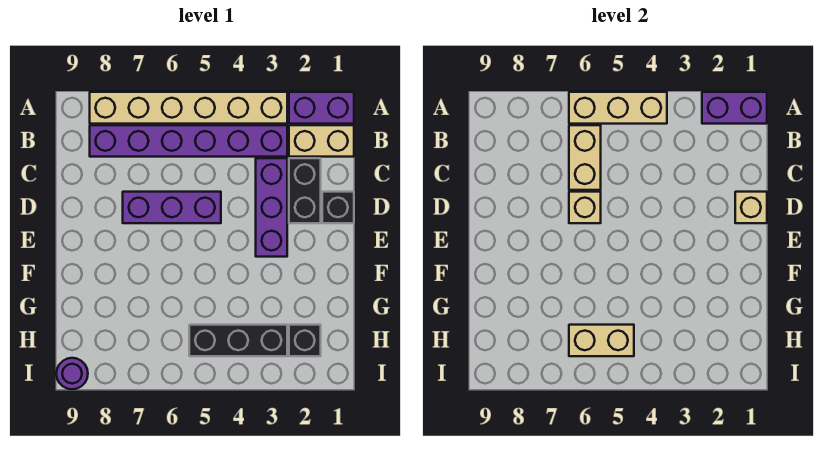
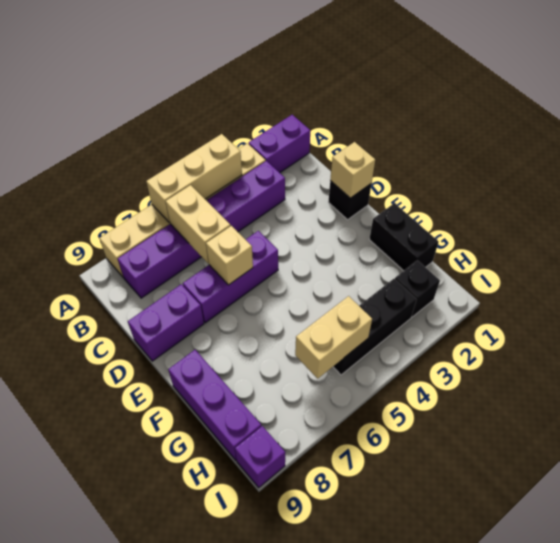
purple brick A1:A2 level 2 -> purple brick D8:D9 level 1
tan brick B1:B2 level 1 -> none
black brick C2:D2 level 1 -> black brick F1:G1 level 1
purple brick C3:E3 level 1 -> purple brick F9:H9 level 1
purple round brick I9 level 1 -> purple brick I9 level 1

